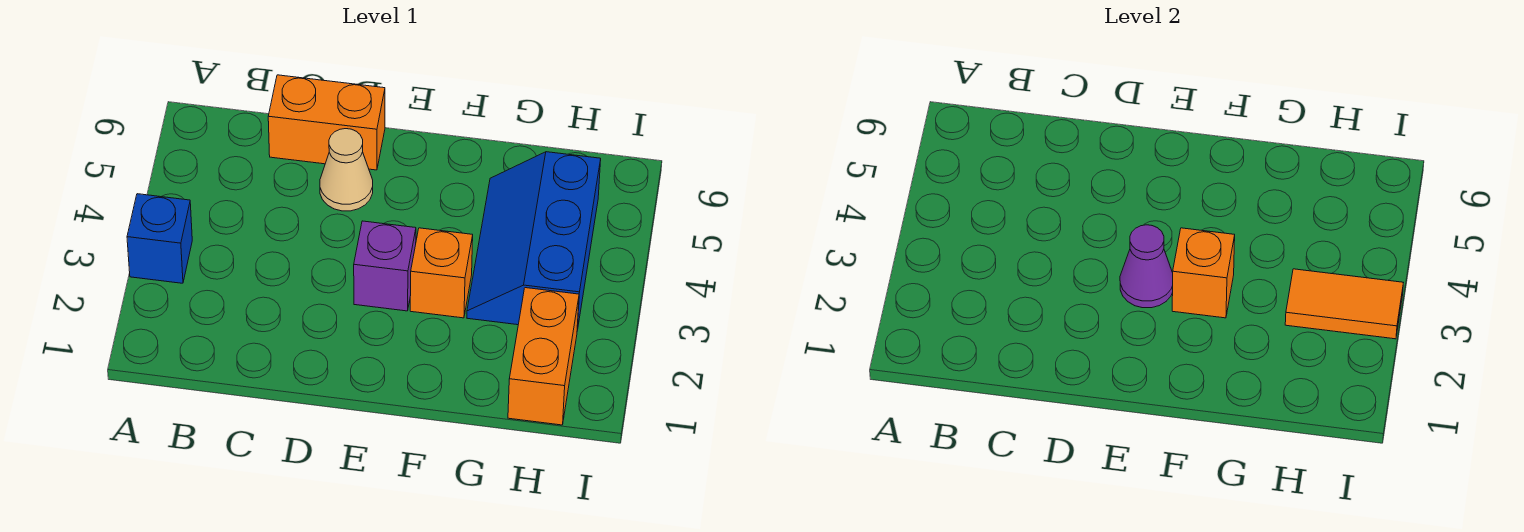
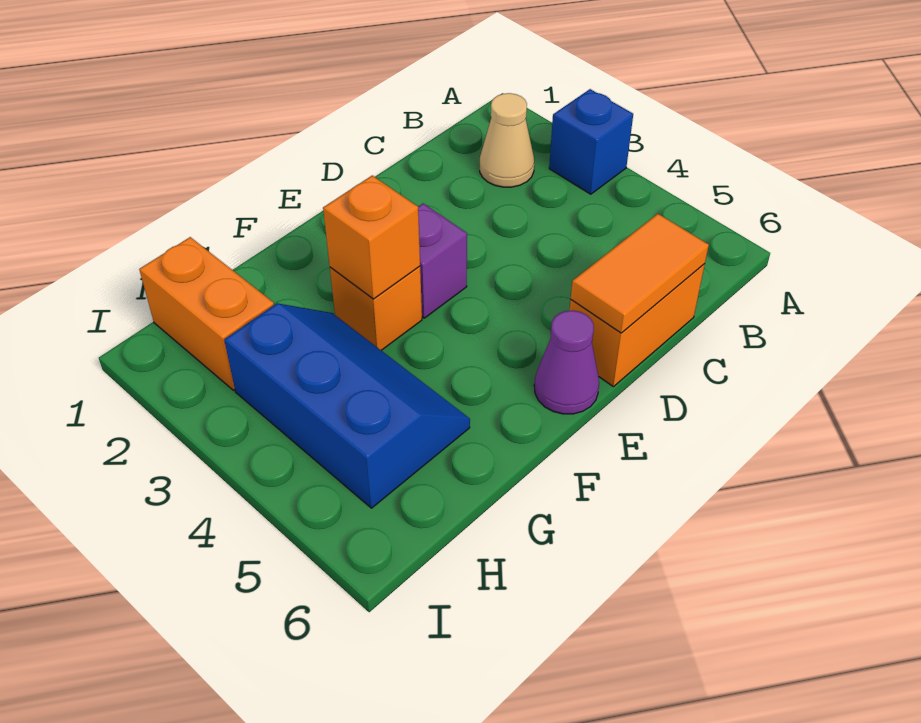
tan cone D5 level 1 -> tan cone B2 level 1
purple cone E3 level 2 -> purple cone E6 level 1
orange tile H3:I3 level 2 -> orange tile C6:D6 level 2

